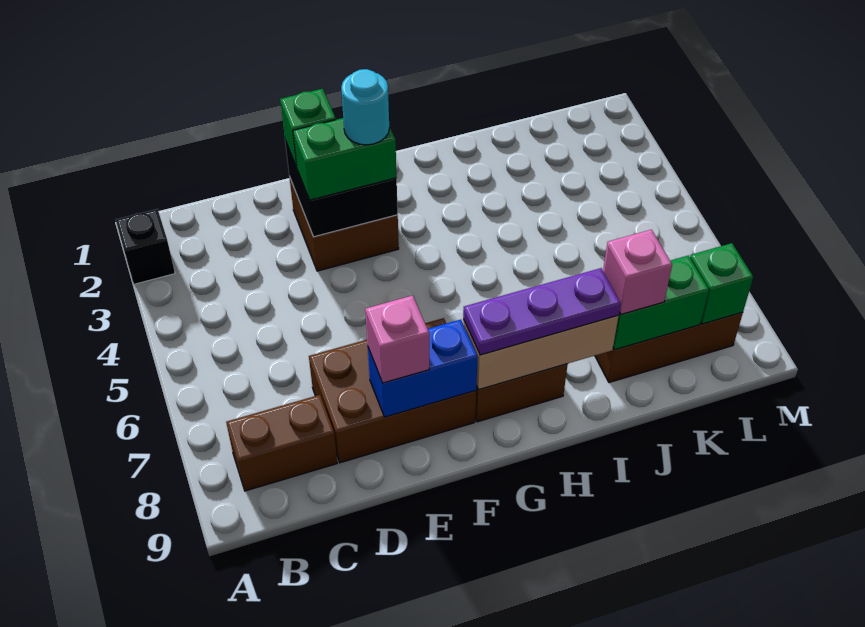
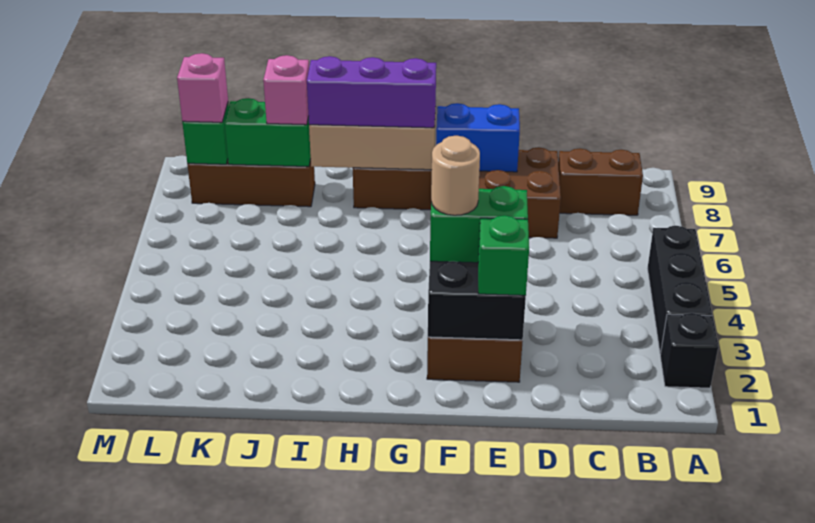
none -> black brick A3:A5 level 1
pink brick E8 level 3 -> pink brick L8 level 3
cyan round brick F3 level 4 -> tan round brick F3 level 4
purple plate G8:I8 level 3 -> purple brick G8:I8 level 3

